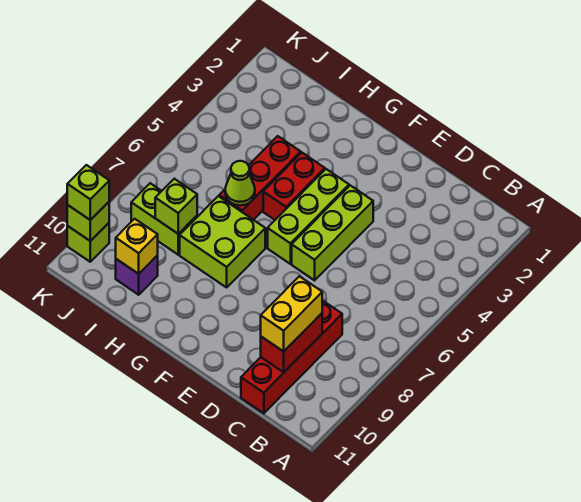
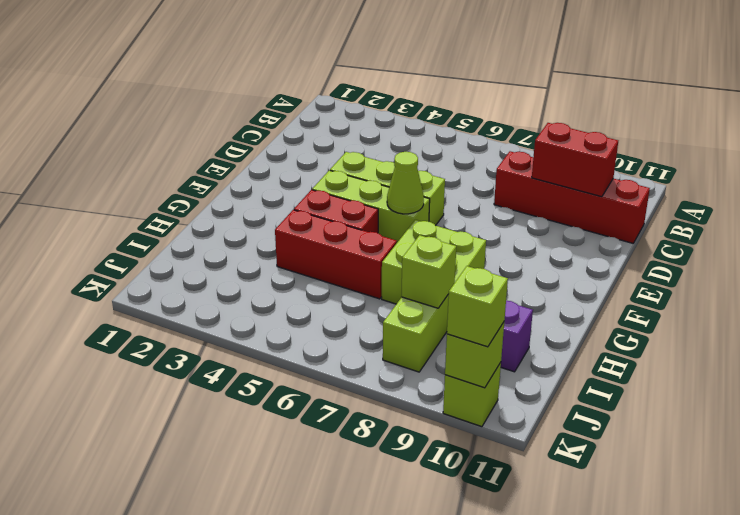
yellow brick C9:C10 level 3 -> none
lime cone H6 level 2 -> lime cone F6 level 2
yellow brick I10 level 2 -> none

